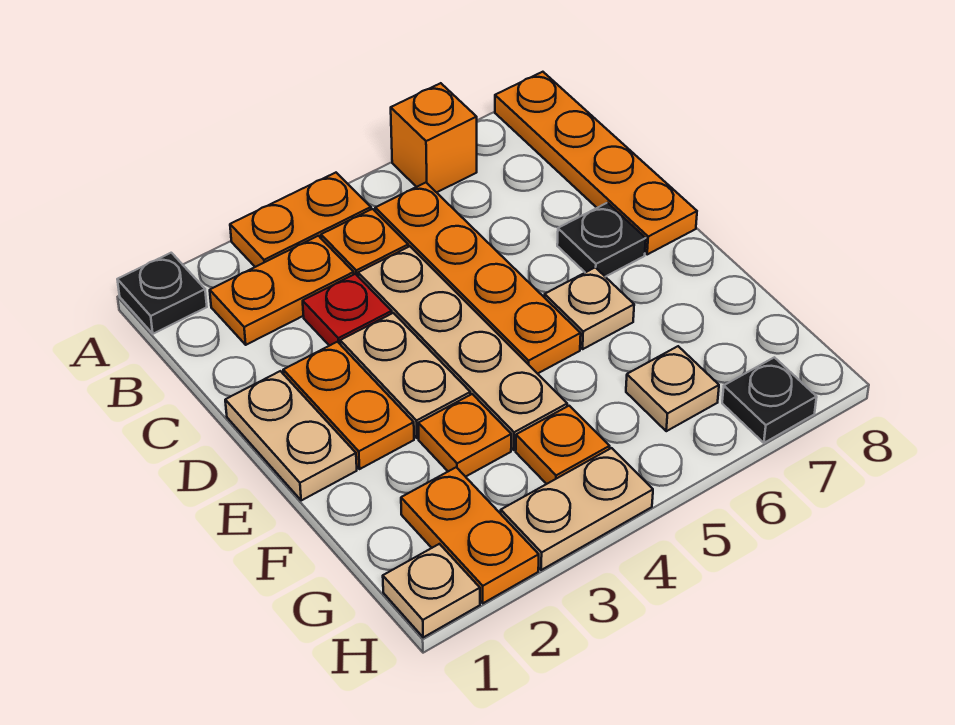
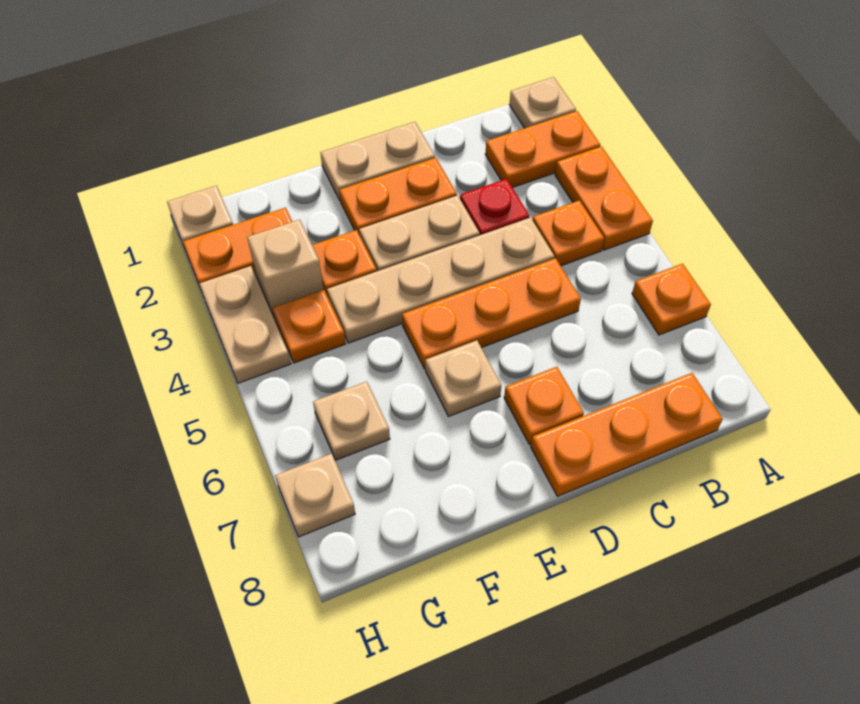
black plate A1 level 1 -> tan plate A1 level 1
orange brick A6 level 1 -> orange plate A6 level 1
orange plate A8:D8 level 1 -> orange plate B8:D8 level 1
orange plate B2:B3 level 1 -> orange plate A2:B2 level 1
orange plate B5:E5 level 1 -> orange plate C5:E5 level 1
black plate D7 level 1 -> orange plate D7 level 1
none -> tan brick G3 level 1
black plate H7 level 1 -> tan plate H7 level 1

